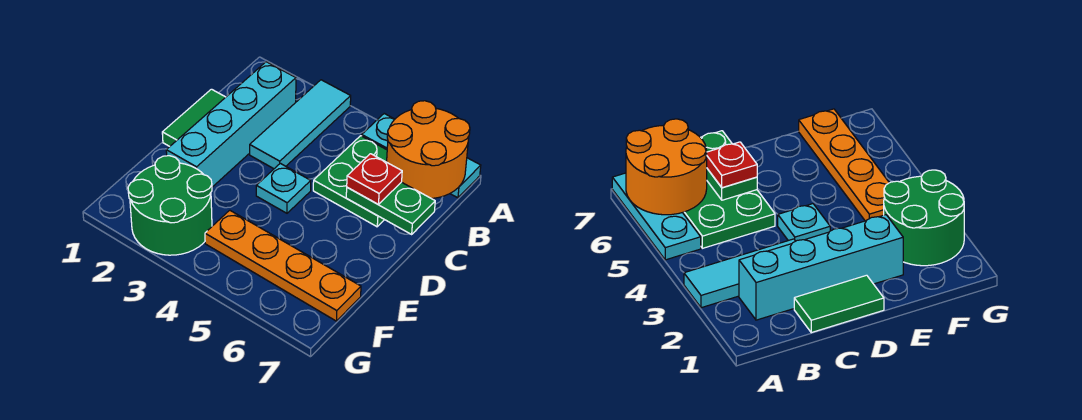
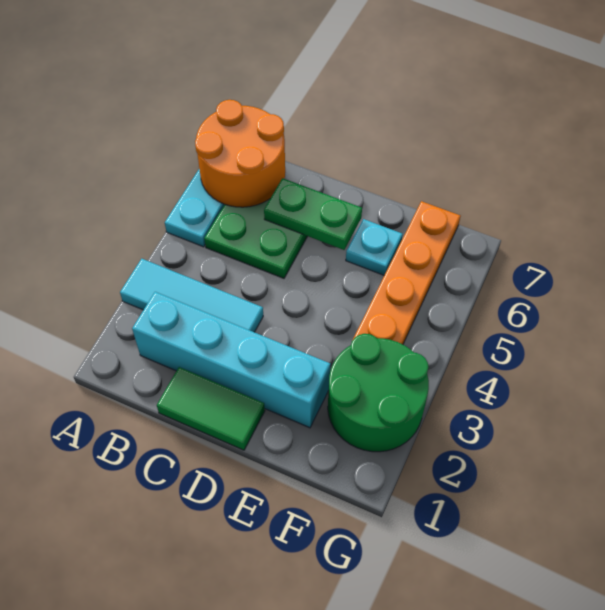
green plate C6:C7 level 2 -> green plate C6:D6 level 2
red plate C6 level 3 -> none
cyan plate D4 level 1 -> cyan plate E6 level 1

